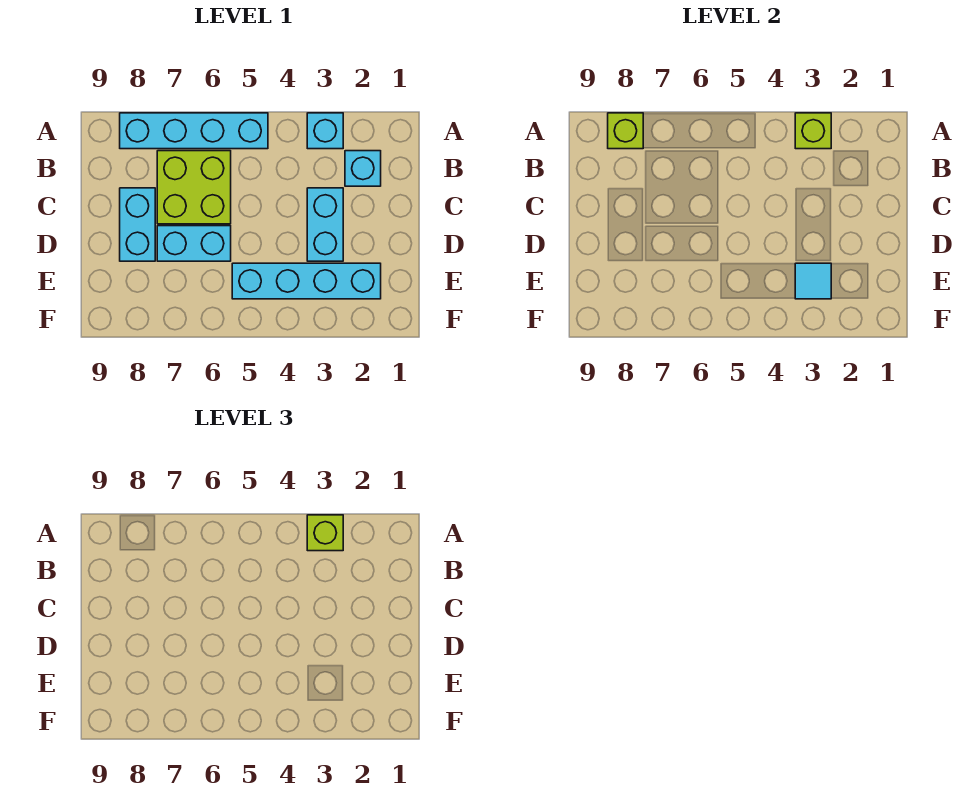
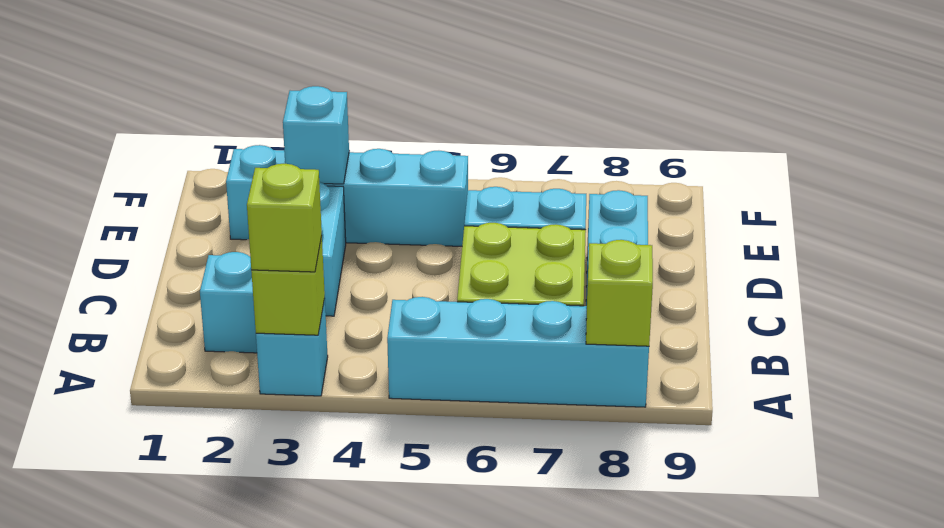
cyan tile E3 level 2 -> cyan brick E3 level 2

